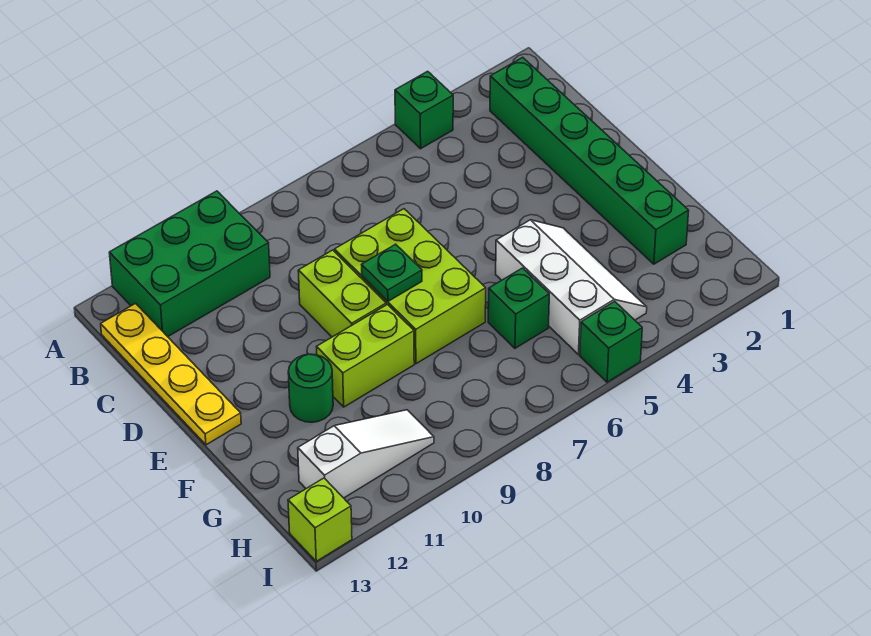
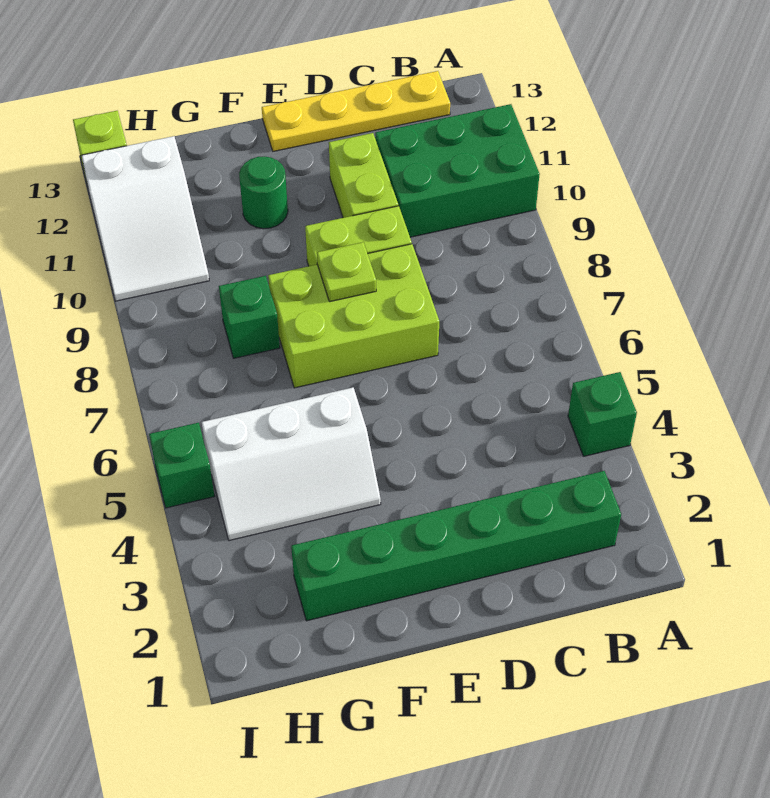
green brick A10:B12 level 1 -> green brick A10:C11 level 1
green plate E8 level 2 -> lime plate E8 level 2
lime brick F9:F10 level 1 -> lime brick D10:D11 level 1
green brick G6 level 1 -> green brick G8 level 1
white slope H10:H12 level 1 top 12 -> white slope H10:I12 level 1 top 12

